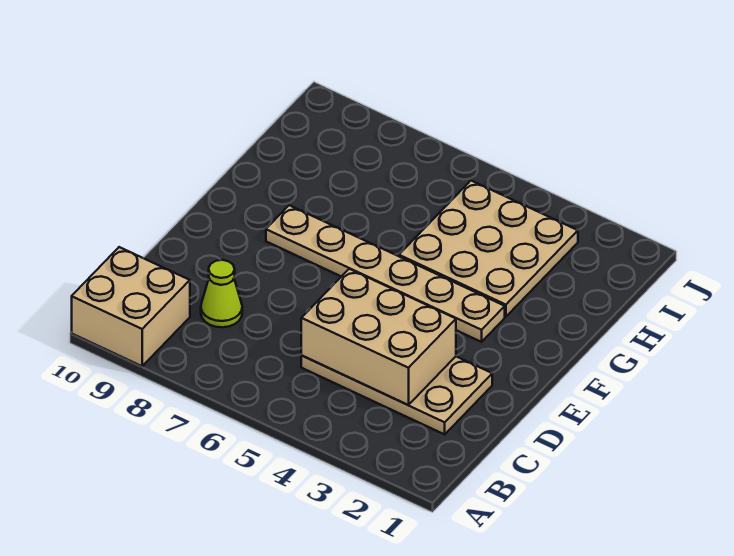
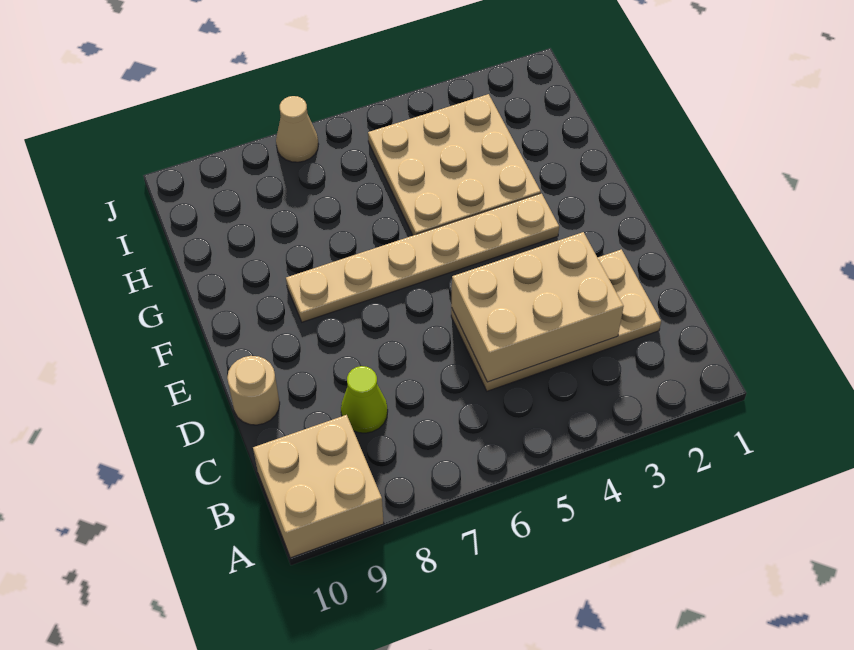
none -> tan round brick D10 level 1
none -> tan cone J7 level 1

